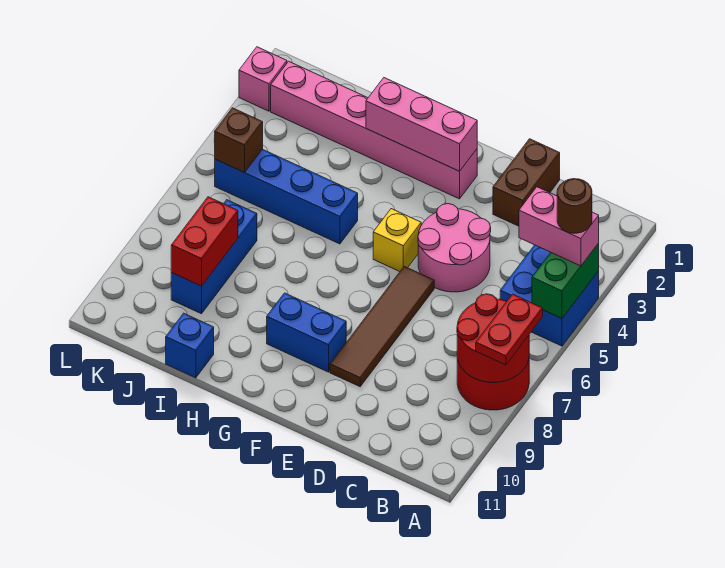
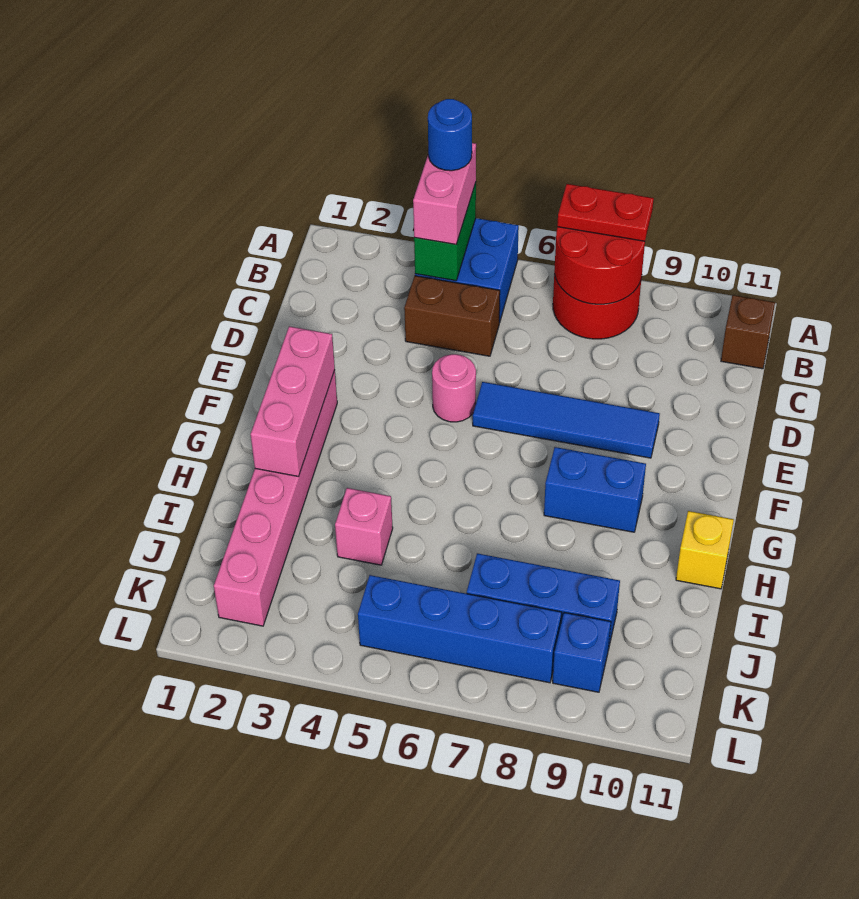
green brick A4:A5 level 2 -> green brick A4:B4 level 2
brown round brick A4 level 4 -> blue round brick A4 level 4
brown brick D1:D2 level 1 -> brown brick C4:C5 level 1
pink round brick D4:E5 level 1 -> pink round brick E5 level 1
brown tile E6:E9 level 1 -> blue tile E6:E9 level 1
yellow brick F5 level 1 -> yellow brick H11 level 1
blue brick F9:G9 level 1 -> blue brick G8:G9 level 1
blue brick H5:K5 level 1 -> blue brick K5:K8 level 1
blue brick I11 level 1 -> blue brick K9 level 1
red brick J8:J9 level 2 -> none
brown brick K5 level 2 -> brown brick B11 level 1
pink brick L2 level 1 -> pink brick I4 level 1

